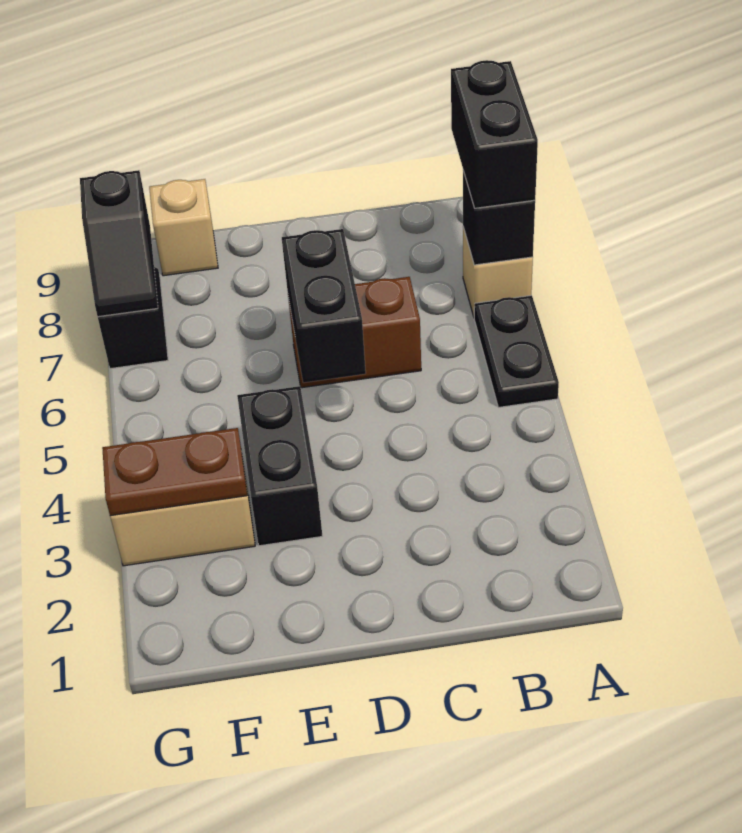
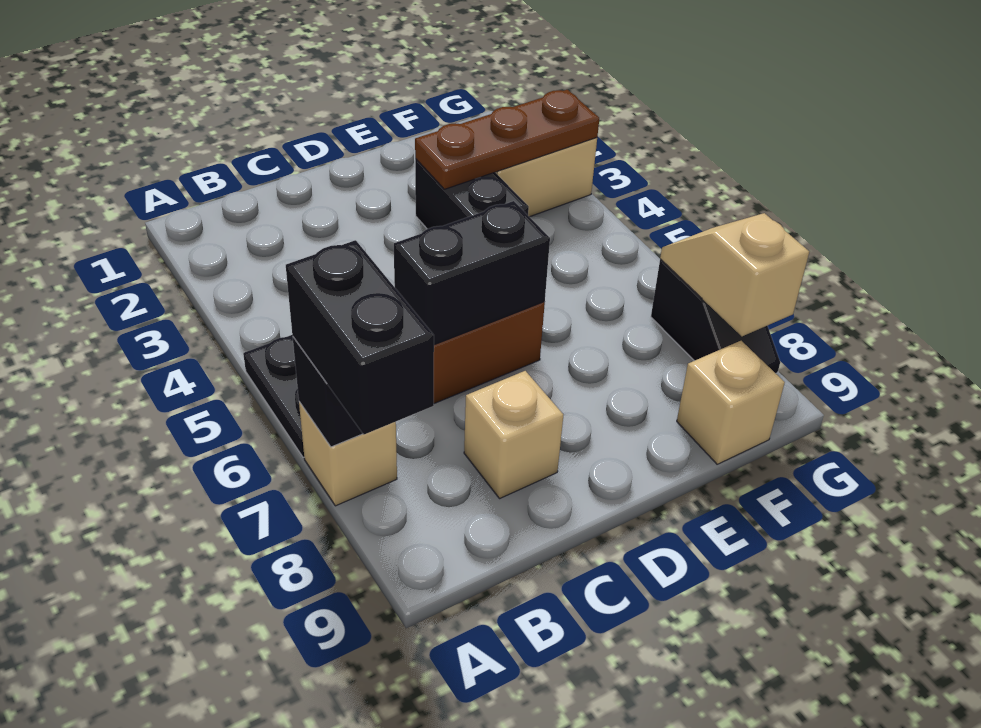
none -> tan brick C8 level 1
black brick D5:D6 level 2 -> black brick C6:D6 level 2
brown plate F3:G3 level 2 -> brown plate E3:G3 level 2
black slope G7:G8 level 2 top 8 -> tan slope G7:G8 level 2 top 8

